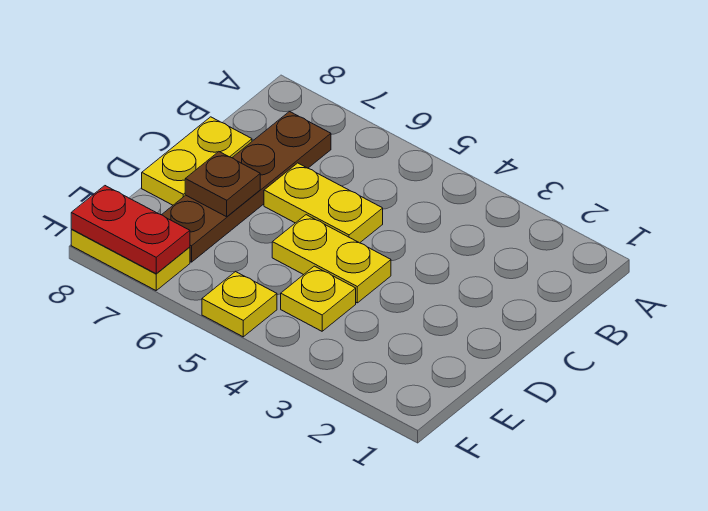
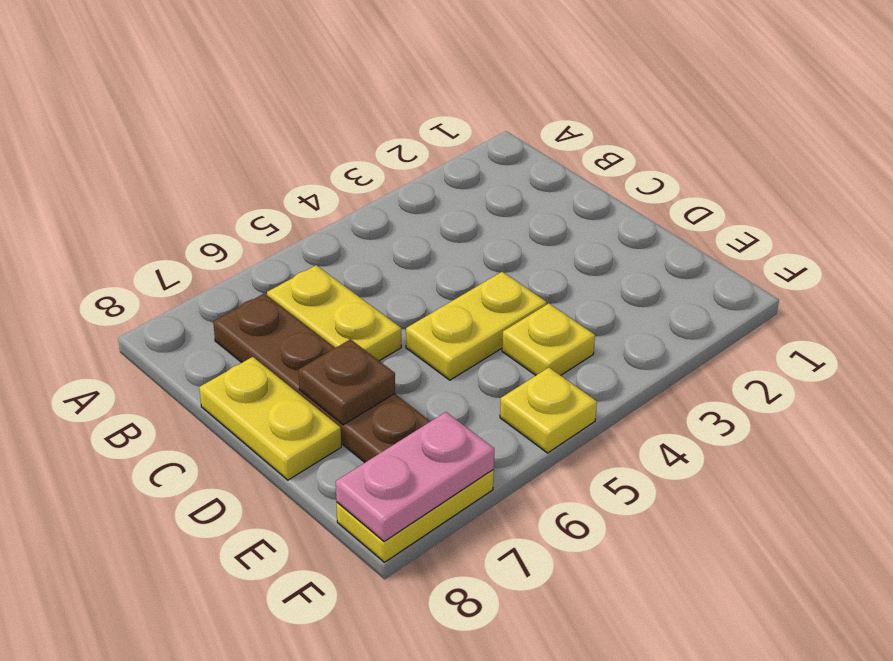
yellow plate C5:C6 level 1 -> yellow plate B6:C6 level 1
red plate F7:F8 level 2 -> pink plate F7:F8 level 2

